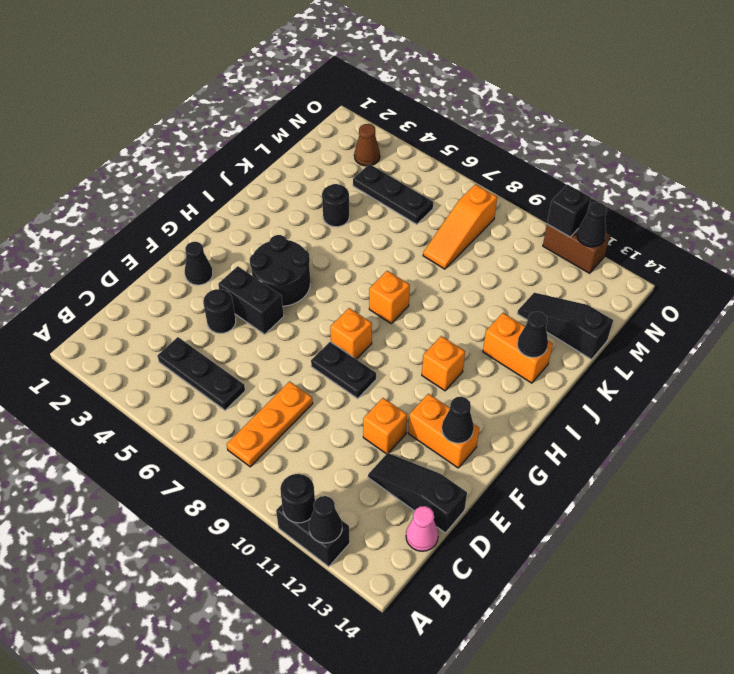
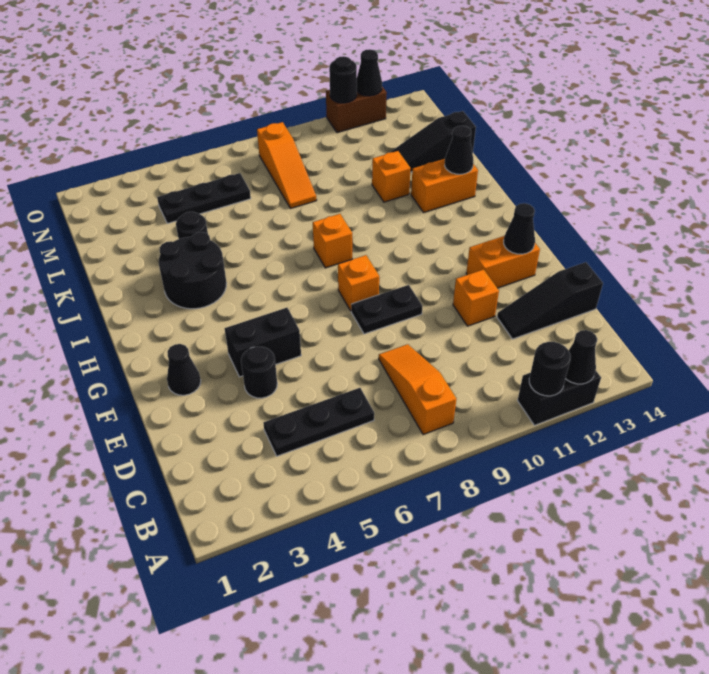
orange plate B8:D8 level 1 -> orange slope B8:D8 level 1 top B
pink cone C14 level 1 -> none
black round brick G4:H5 level 1 -> black round brick I3:J4 level 1
orange brick H11 level 1 -> orange brick K11 level 1
brown cone N3 level 1 -> none
black brick O11 level 2 -> black round brick O11 level 2

